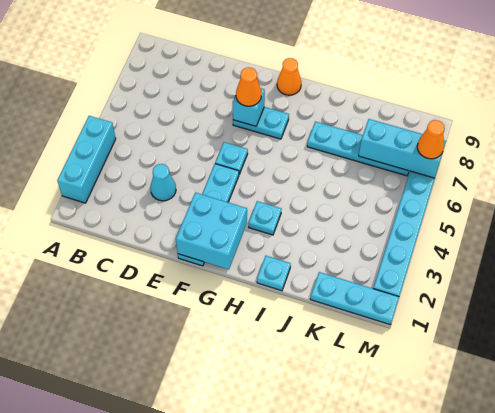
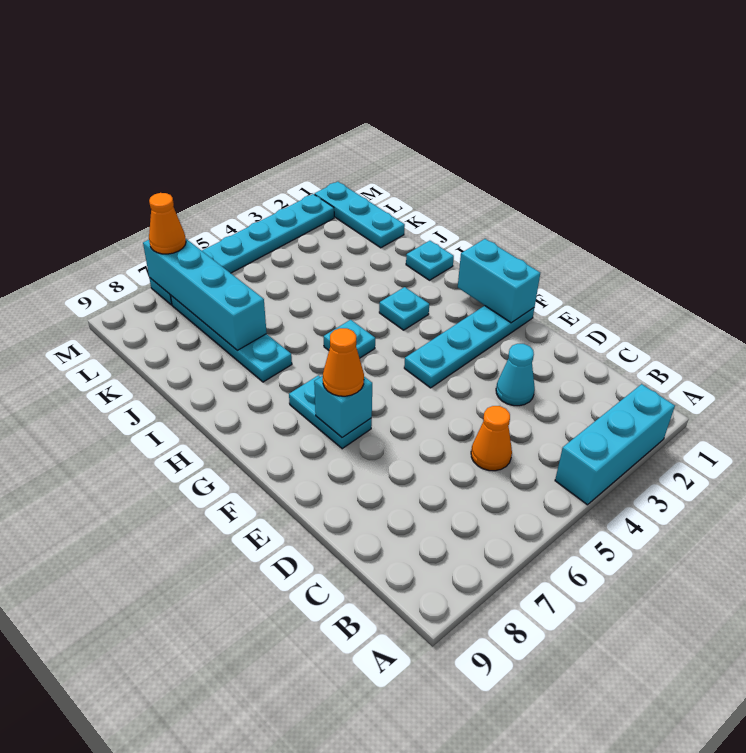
cyan brick F1:G2 level 2 -> cyan brick F1:G1 level 2
cyan plate F5 level 1 -> cyan plate H5 level 1
orange cone G9 level 1 -> orange cone C5 level 1
cyan brick K7:M7 level 2 -> cyan brick J7:M7 level 2

